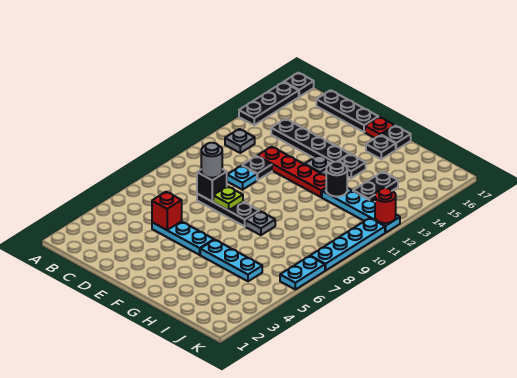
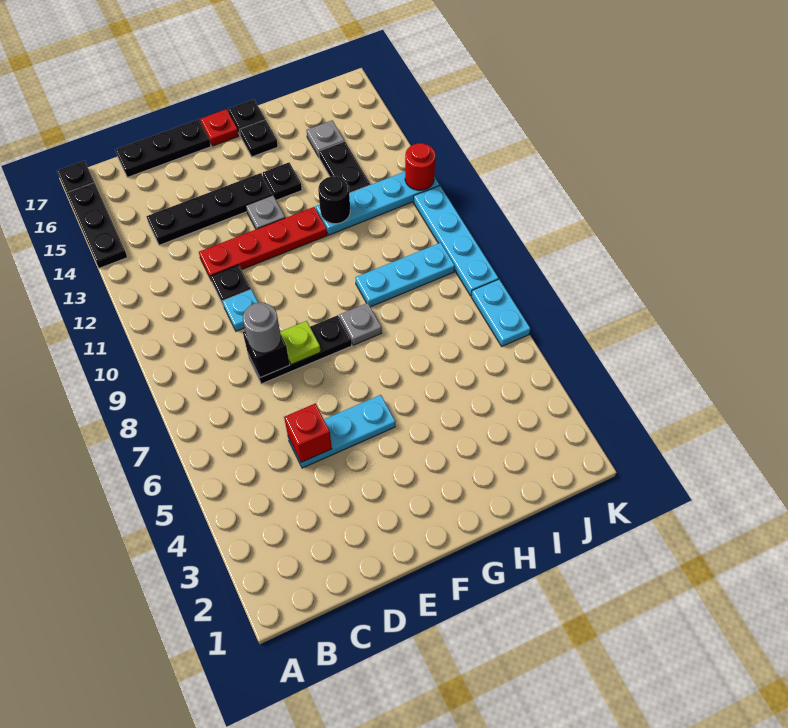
grey plate B12 level 1 -> grey plate I15 level 1
cyan plate G5:I5 level 1 -> cyan plate H9:J9 level 1

